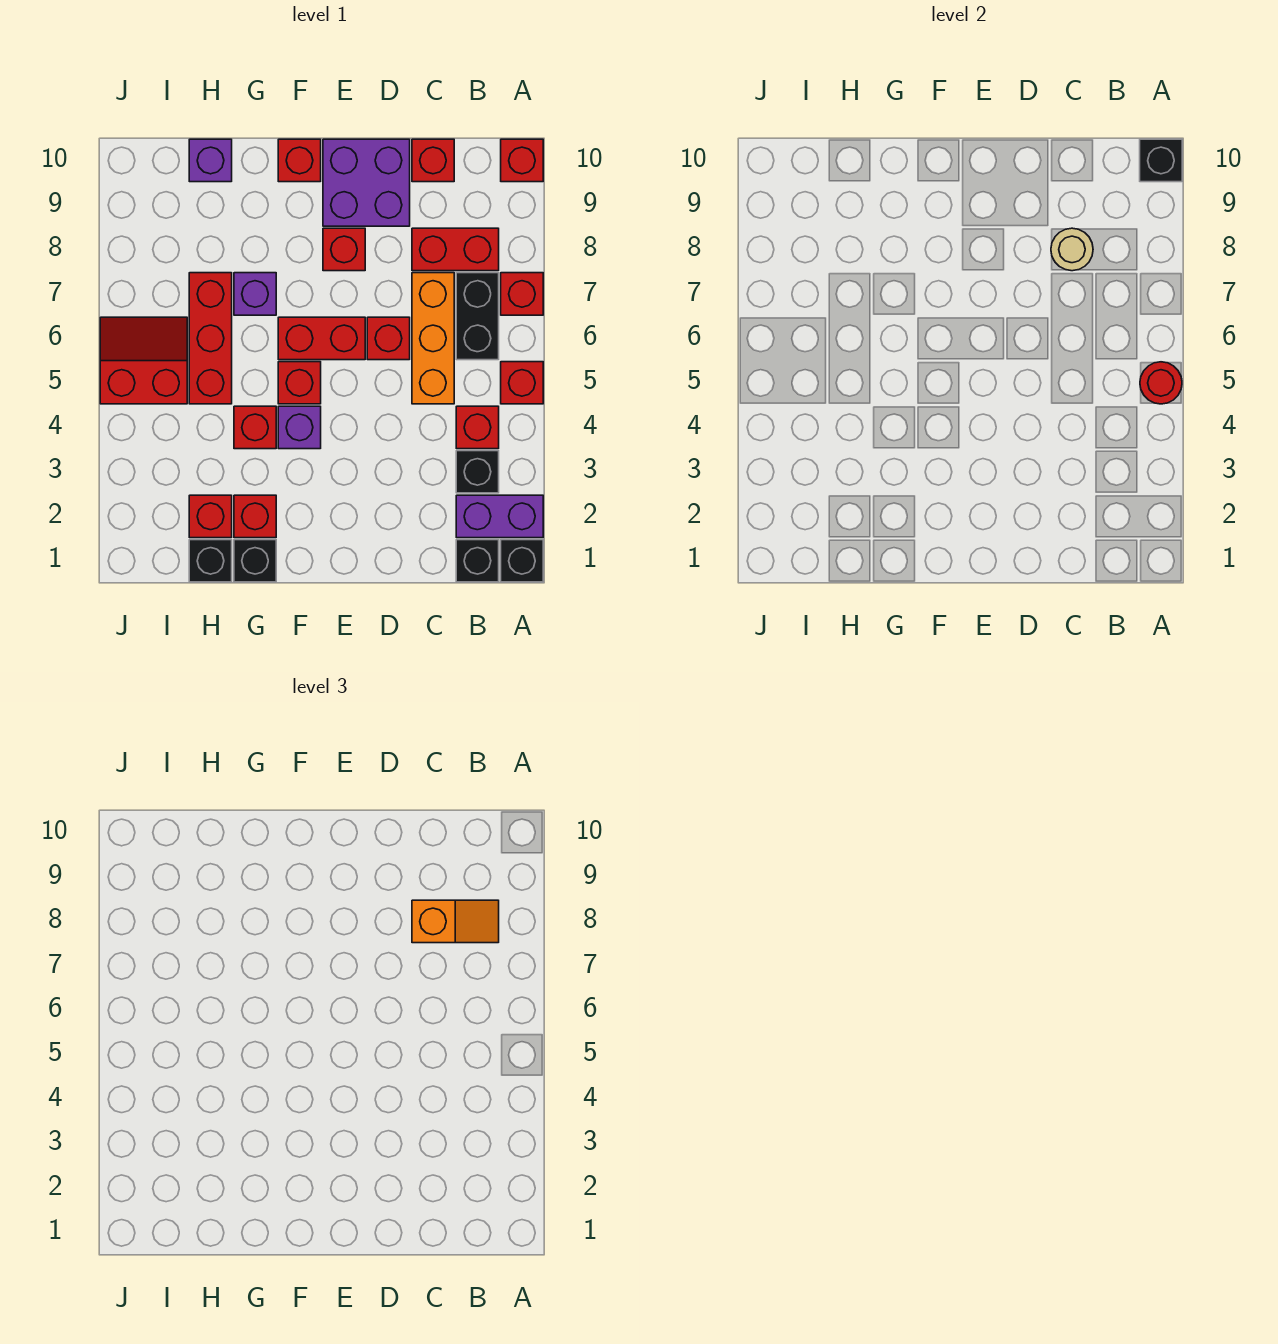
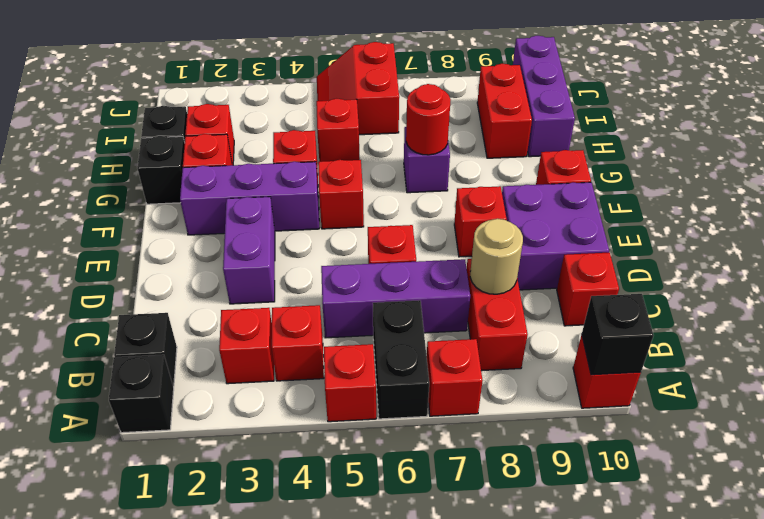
purple brick A2:B2 level 1 -> purple brick D3:E3 level 1
red round brick A5 level 2 -> red round brick G7 level 2
black brick B3 level 1 -> red brick B3 level 1
black brick B6:B7 level 1 -> black brick A6:B6 level 1
orange slope B8:C8 level 3 top C -> none
orange brick C5:C7 level 1 -> purple brick C5:C7 level 1
red brick E6:F6 level 1 -> red brick H9:I9 level 1
purple brick F4 level 1 -> purple brick F2:F4 level 1
red brick H5:H7 level 1 -> red brick H5 level 1
purple brick H10 level 1 -> purple brick H10:J10 level 1
red slope I5:J6 level 1 top 5 -> red slope I5:J6 level 1 top 6

